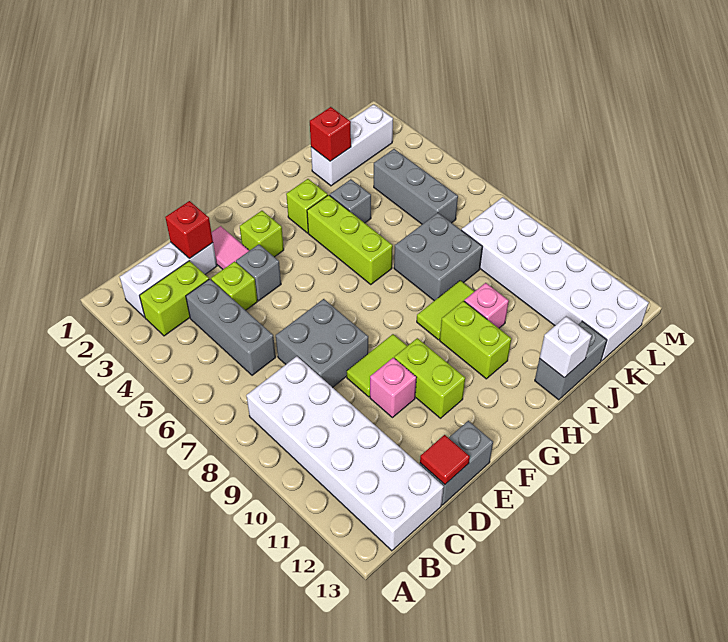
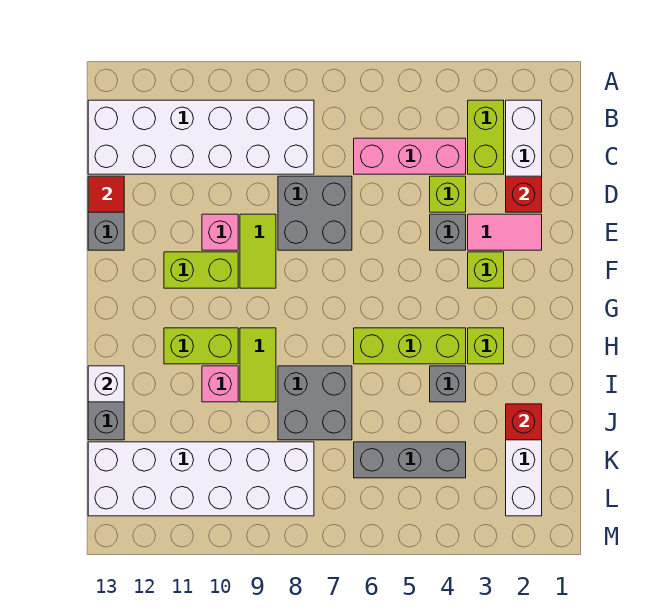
grey brick C4:C6 level 1 -> pink brick C4:C6 level 1

